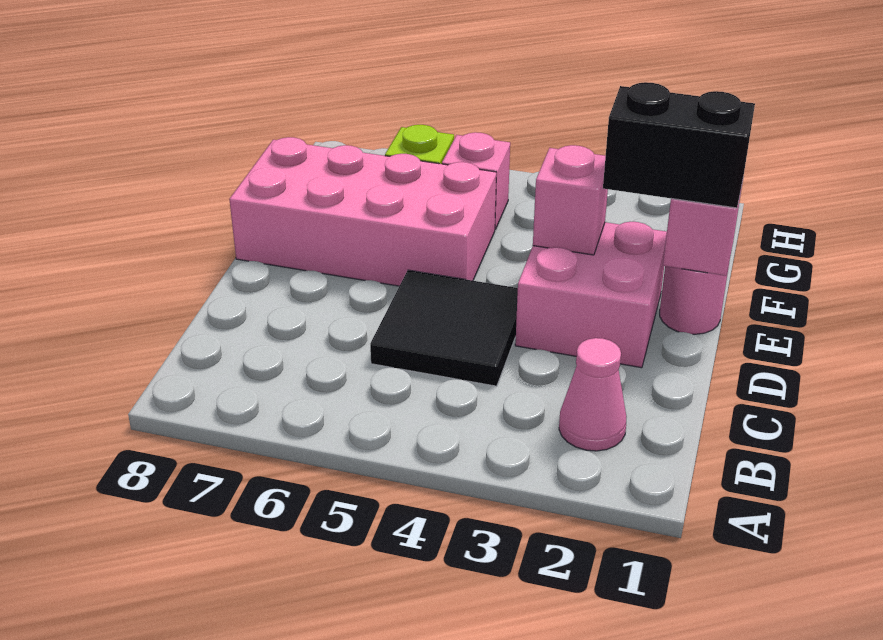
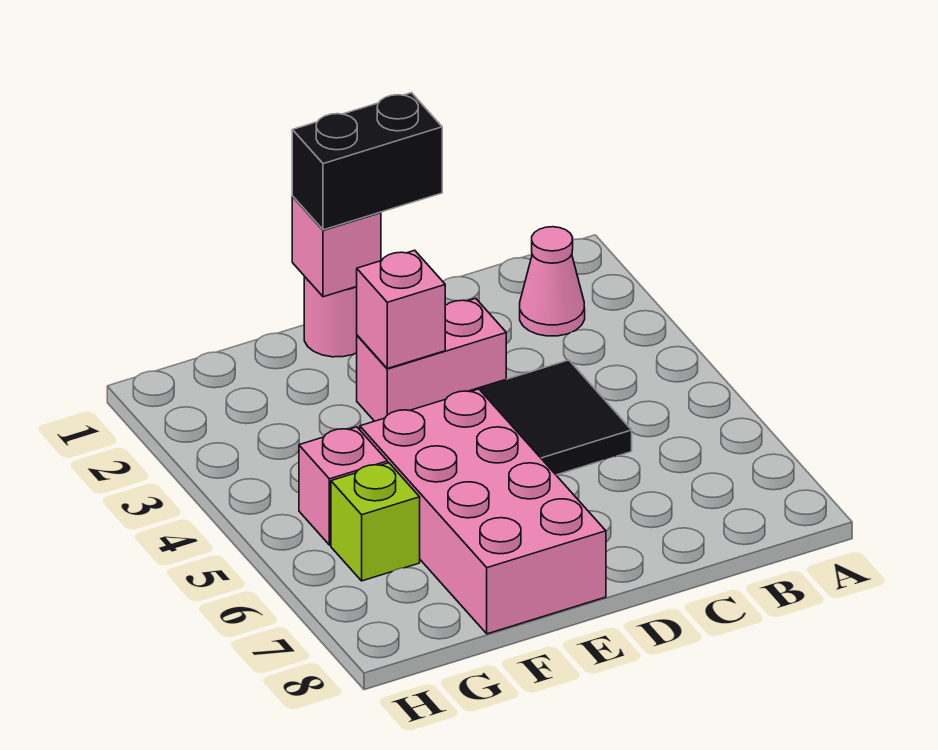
pink brick D2:E3 level 1 -> pink brick D3:E3 level 1
black brick E1:E2 level 3 -> black brick D1:E1 level 3

